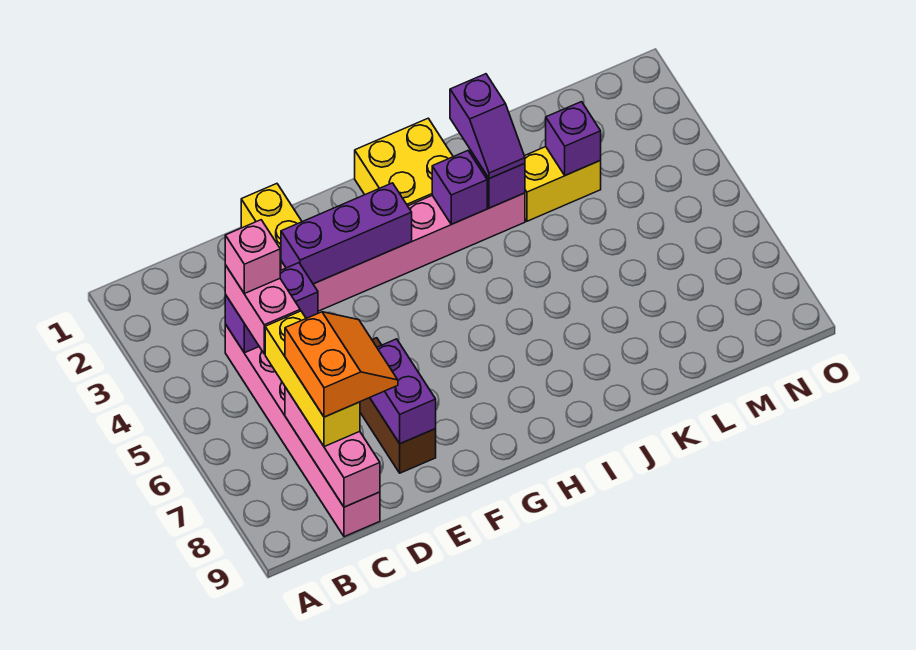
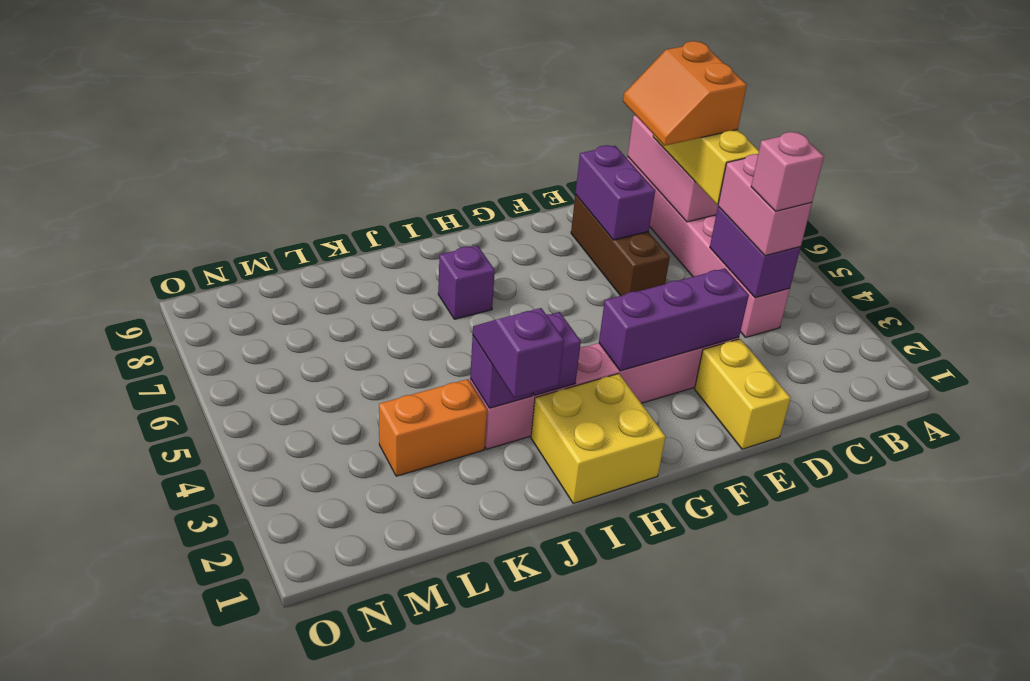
purple brick C4:D4 level 2 -> purple brick C4:C5 level 2
yellow brick K3:L3 level 1 -> orange brick K3:L3 level 1
purple brick L3 level 2 -> purple brick I7 level 1

